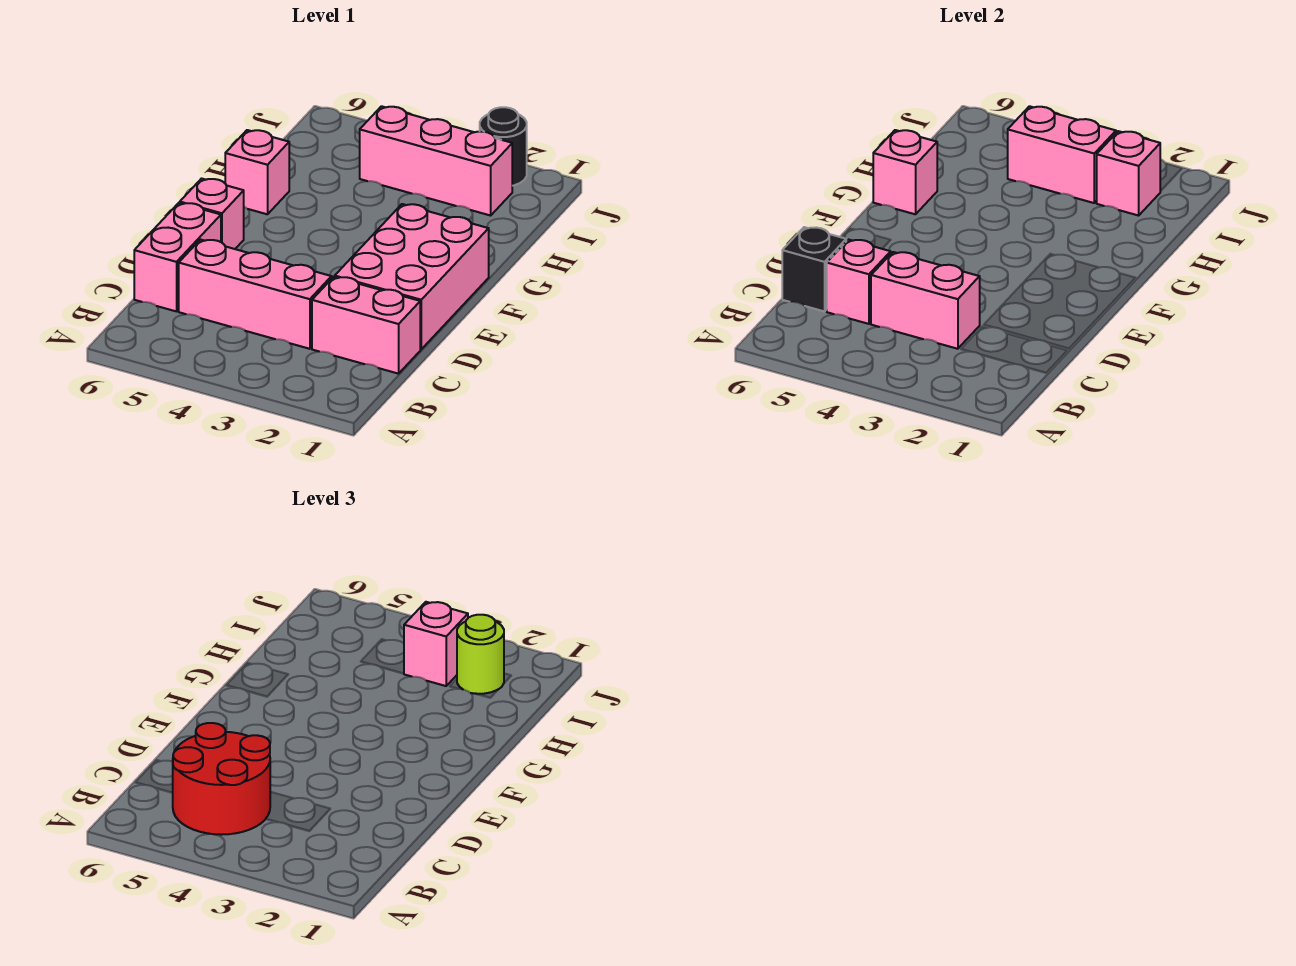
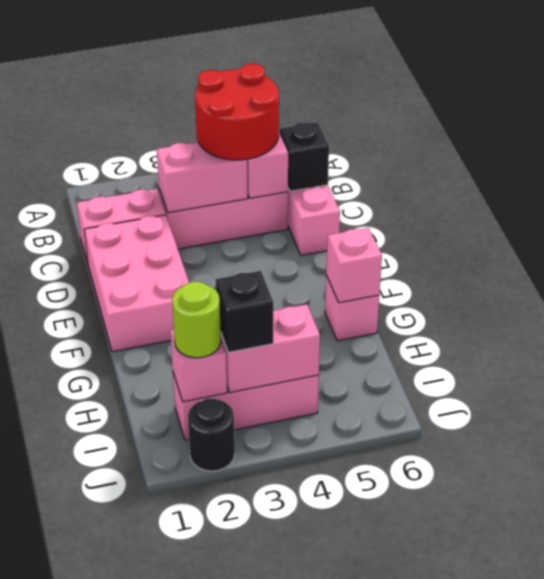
pink brick E6 level 1 -> none
pink brick I3 level 3 -> black brick I3 level 3

